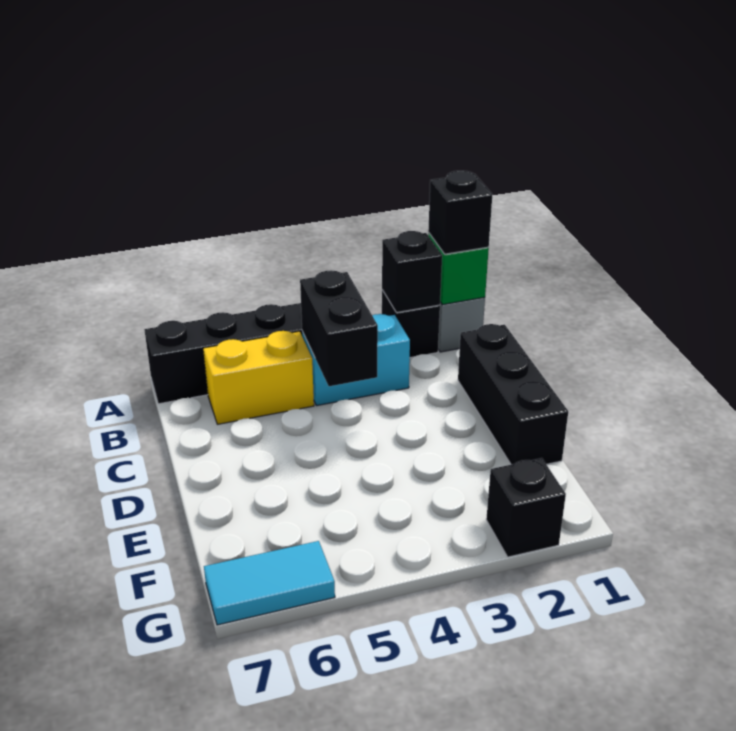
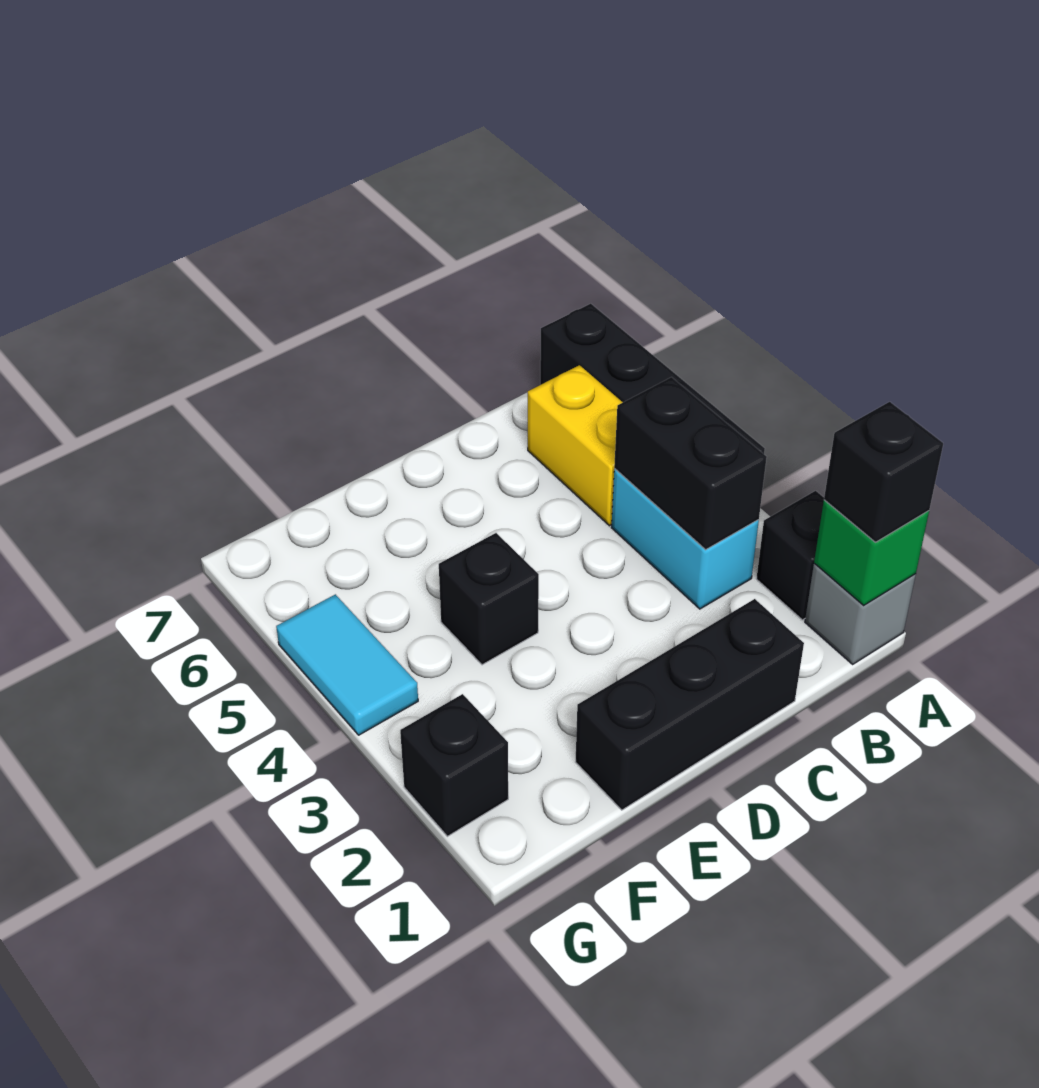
black brick A2 level 2 -> black brick E4 level 1
black brick B4:C4 level 2 -> black brick B3:B4 level 2
cyan tile G6:G7 level 1 -> cyan tile G4:G5 level 1

